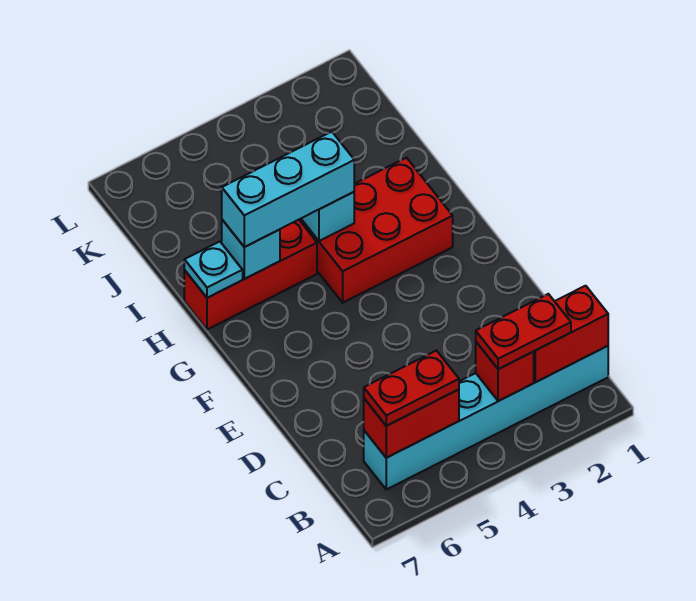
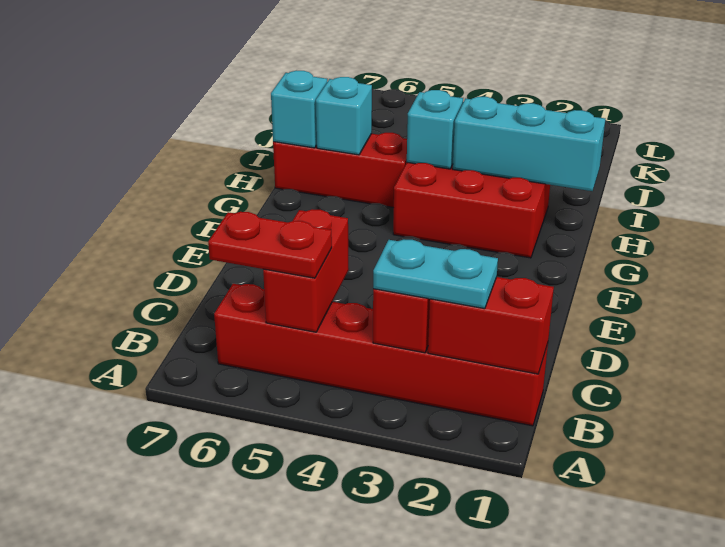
cyan brick B1:B6 level 1 -> red brick B1:B6 level 1
red plate B2:B3 level 3 -> cyan plate B2:B3 level 3
red brick B5:B6 level 2 -> red brick B5:C5 level 2
cyan brick H4:H6 level 3 -> cyan brick H1:H3 level 2
cyan plate H7 level 2 -> cyan brick H7 level 2

